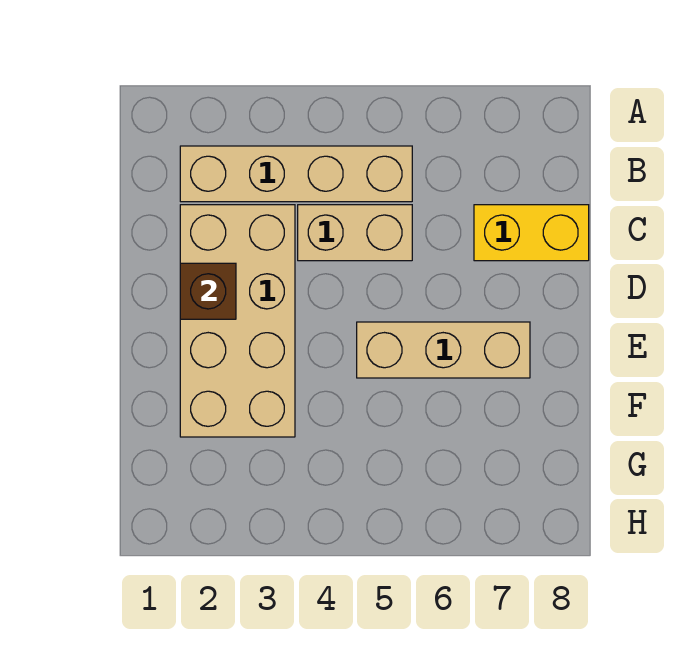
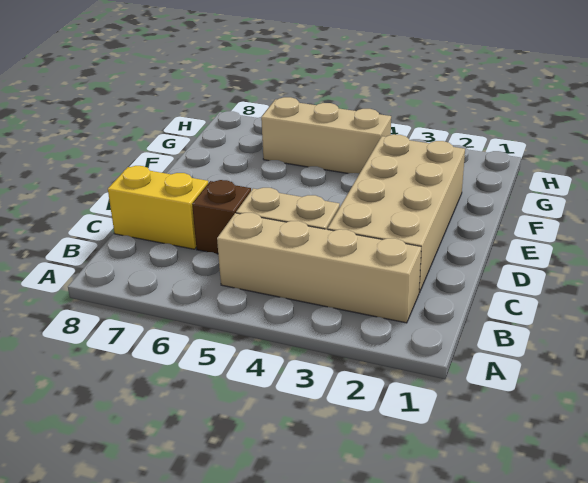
brown brick D2 level 2 -> brown brick C6 level 1
tan brick E5:E7 level 1 -> tan brick G4:G6 level 1

